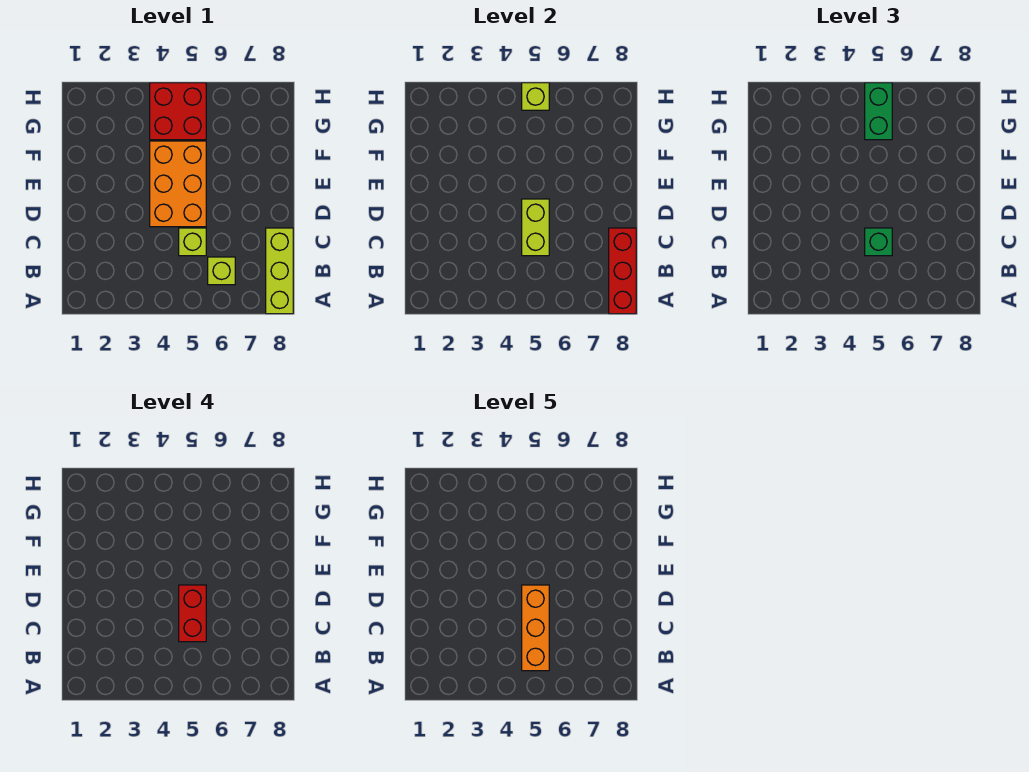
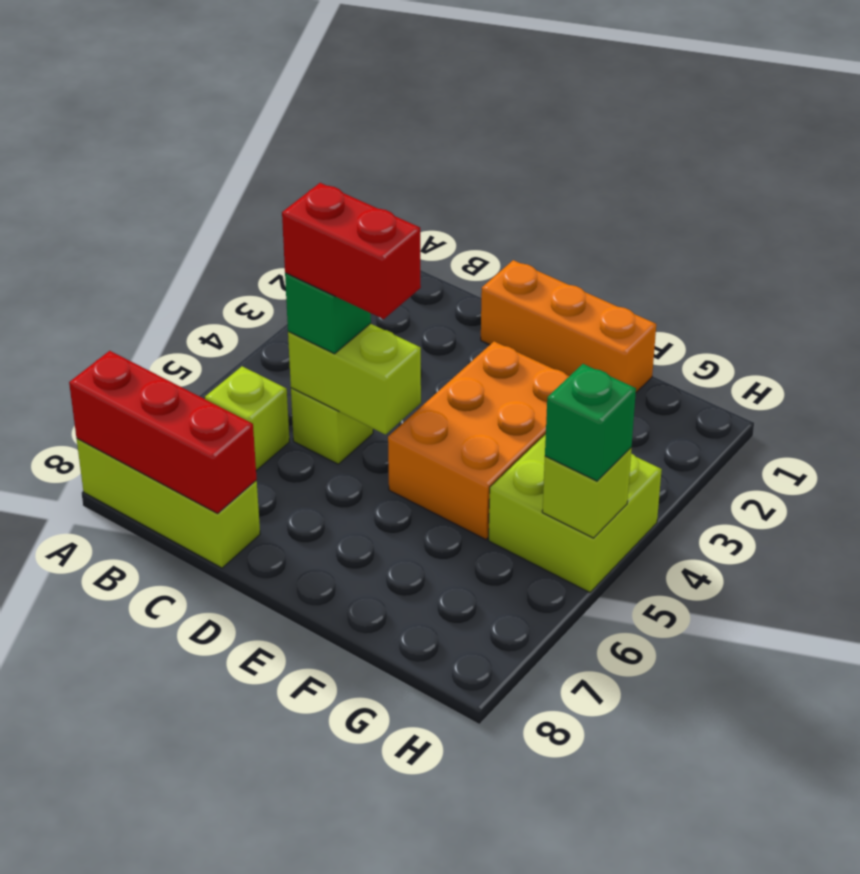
orange brick B5:D5 level 5 -> orange brick D1:F1 level 1
orange brick D4:F5 level 1 -> orange brick E3:F5 level 1
red brick G4:H5 level 1 -> lime brick G4:H5 level 1
green brick G5:H5 level 3 -> green brick H5 level 3

